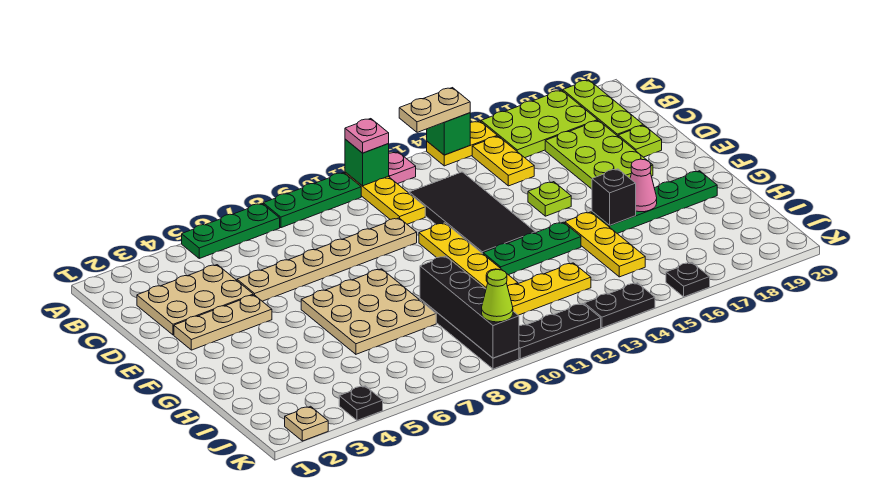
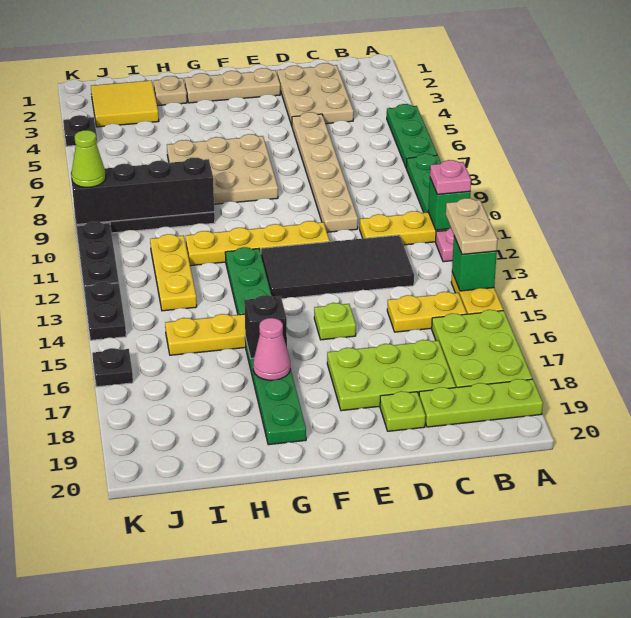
tan plate E2:E4 level 1 -> tan plate E2:G2 level 1
none -> yellow tile I2:J3 level 1
tan plate K2 level 1 -> tan plate H2 level 1

